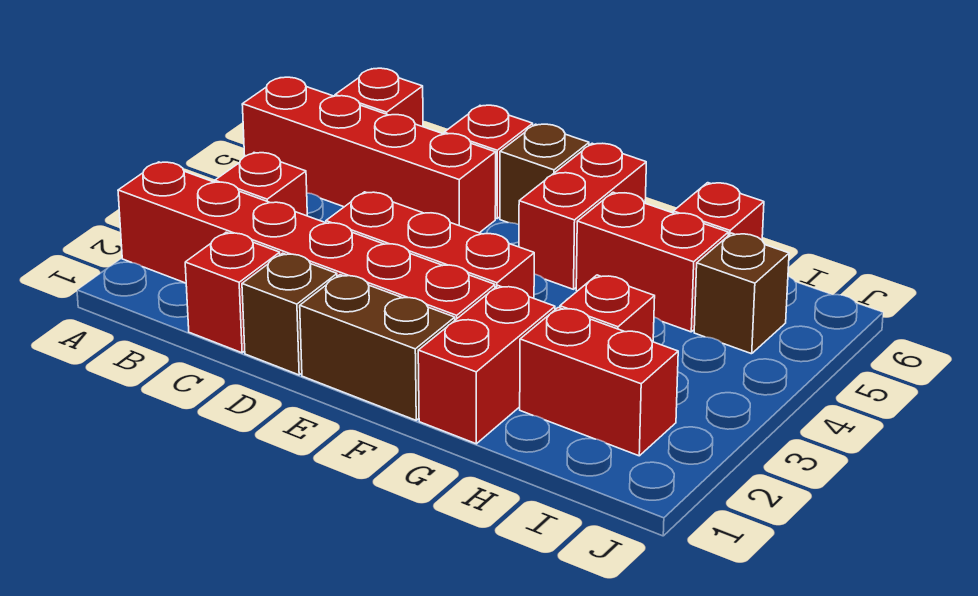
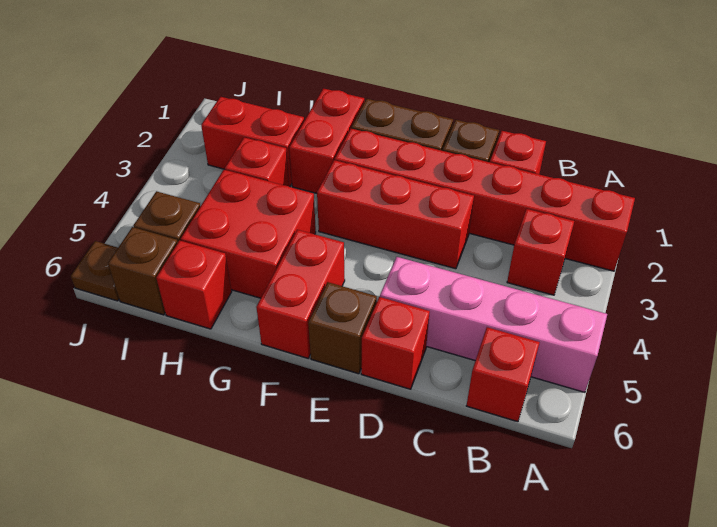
red brick A5:D5 level 1 -> pink brick A5:D5 level 1
red brick G5:H5 level 1 -> red brick G4:H5 level 1
none -> brown brick I6 level 1
none -> brown plate J6 level 1

